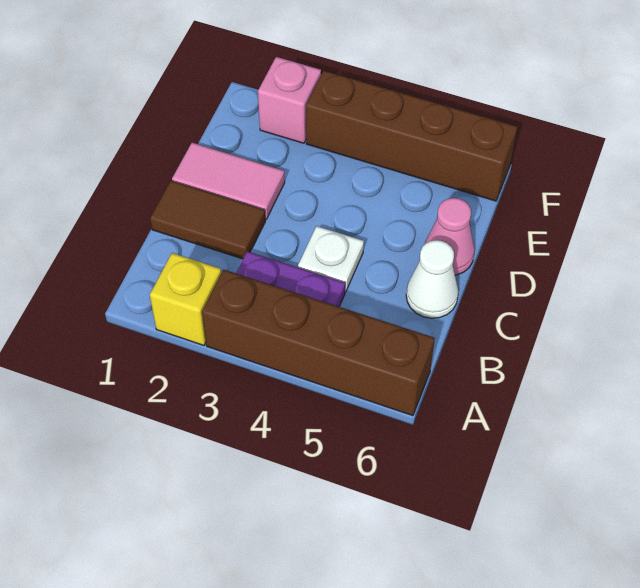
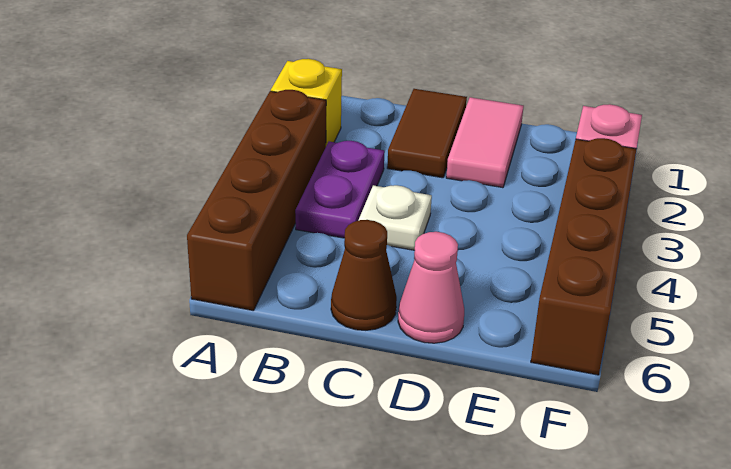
white cone C6 level 1 -> brown cone C6 level 1

